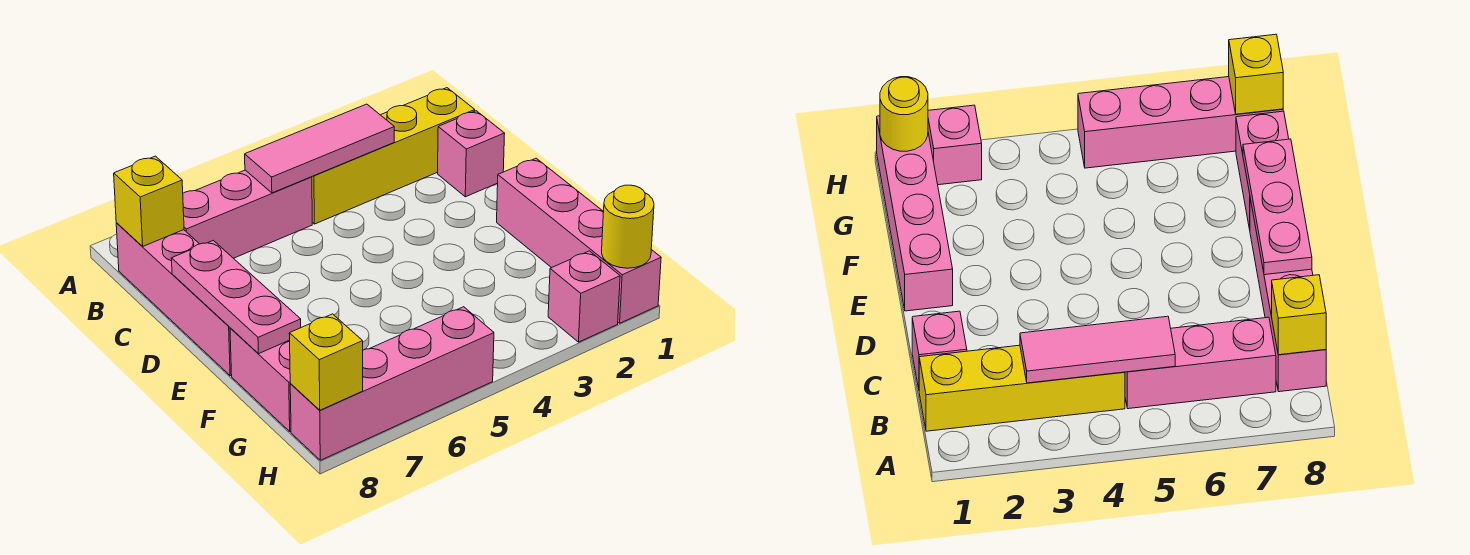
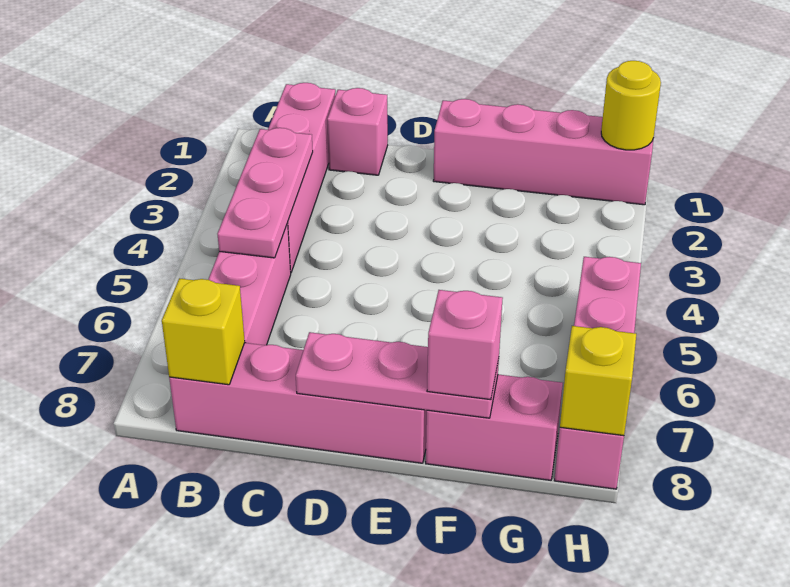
yellow brick B1:B4 level 1 -> pink brick B1:B4 level 1
pink tile B3:B5 level 2 -> pink plate B3:B5 level 2
pink brick H2 level 1 -> pink brick F8 level 3

